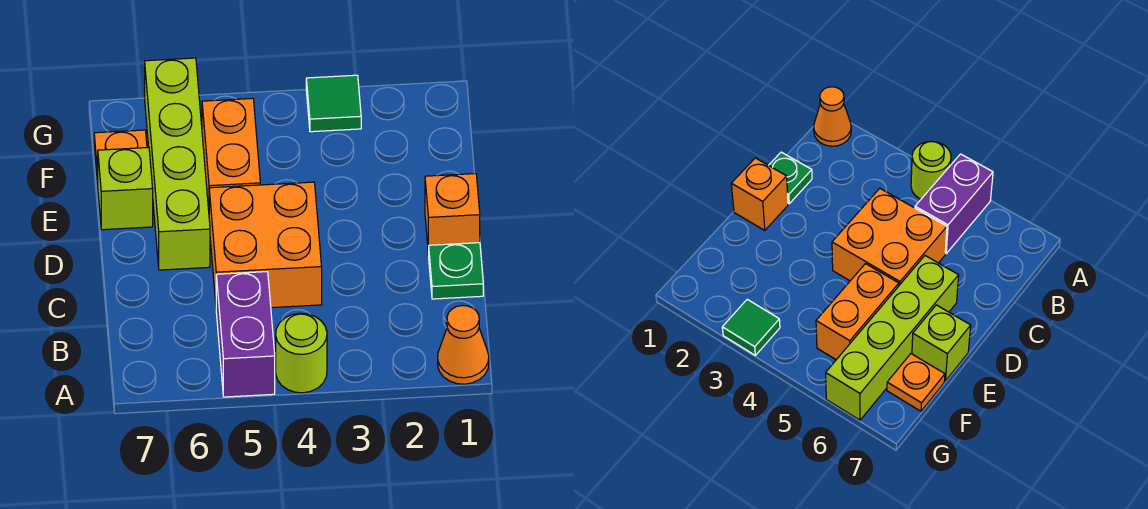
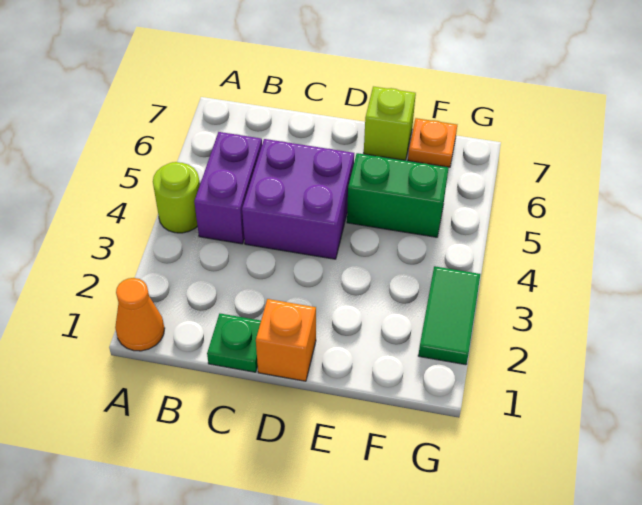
purple brick A5:B5 level 1 -> purple brick B4:B5 level 1
orange brick C4:D5 level 1 -> purple brick C4:D5 level 1
lime brick D6:G6 level 1 -> none
orange brick E5:F5 level 1 -> green brick E5:F5 level 1
green tile G3 level 1 -> green tile G2:G3 level 1

